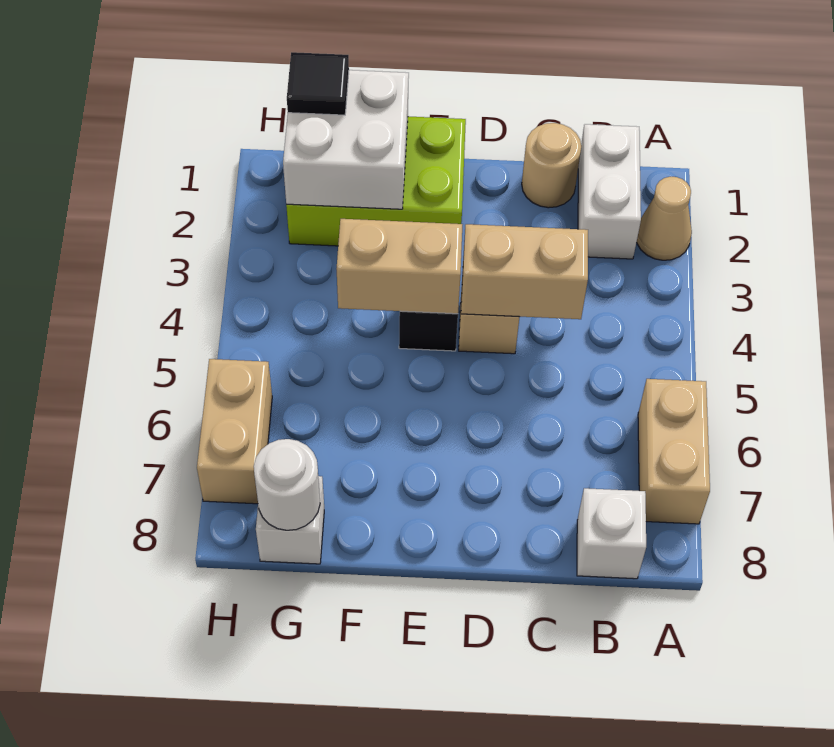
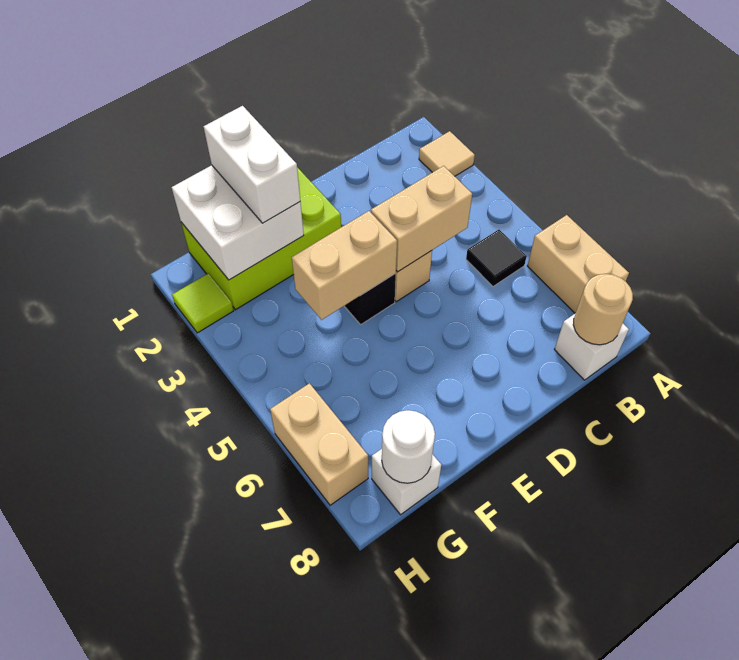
tan cone A2 level 1 -> tan tile A2 level 1
white brick B1:B2 level 1 -> white brick F1:F2 level 3
tan round brick C1 level 1 -> tan round brick B8 level 2
black tile G1 level 3 -> black tile B5 level 1
none -> lime tile H2 level 1

